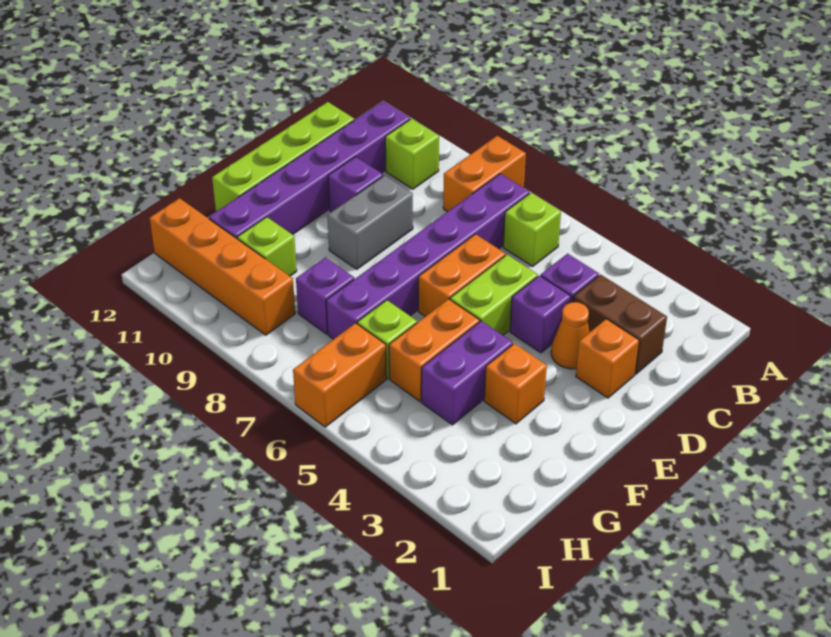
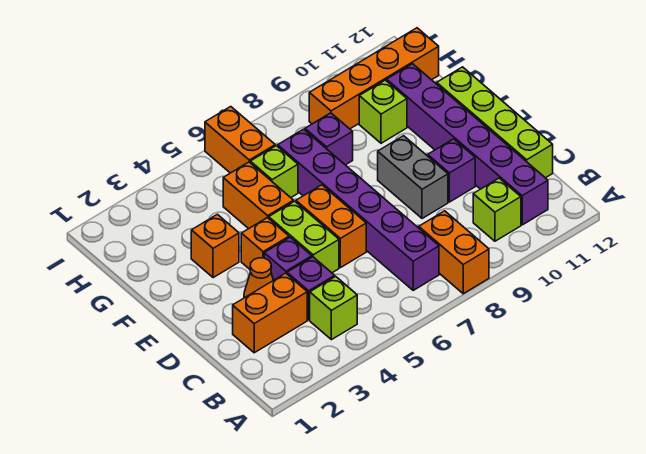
lime brick B6 level 1 -> lime brick B4 level 1
brown brick C2:C3 level 1 -> orange brick C2:C3 level 1
orange brick D2 level 1 -> orange brick E4 level 1
purple brick F4:G4 level 1 -> none

